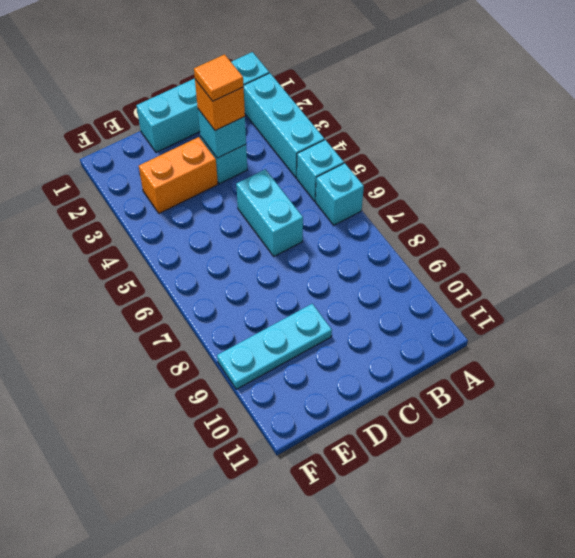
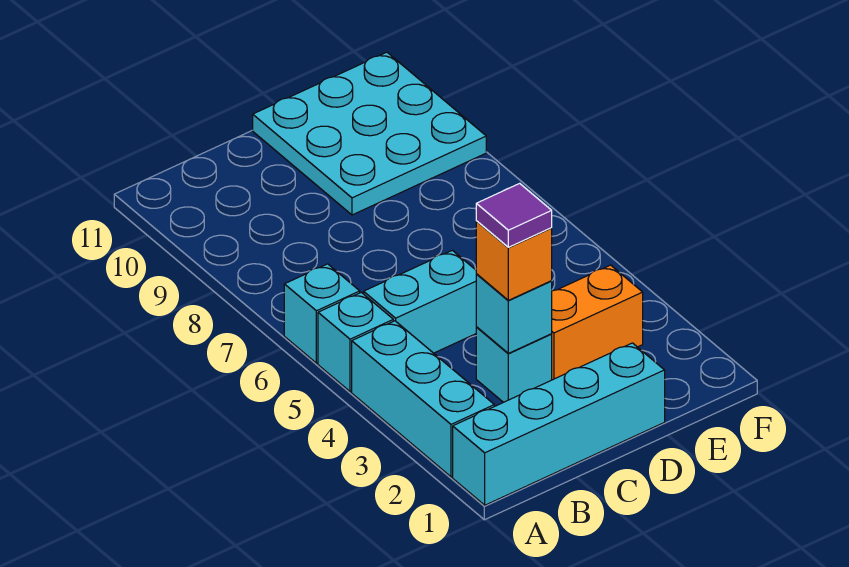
orange tile C3 level 4 -> purple tile C3 level 4
cyan brick C5:C6 level 1 -> cyan brick B5:C5 level 1
cyan plate D9:F9 level 1 -> cyan plate D9:F11 level 1

